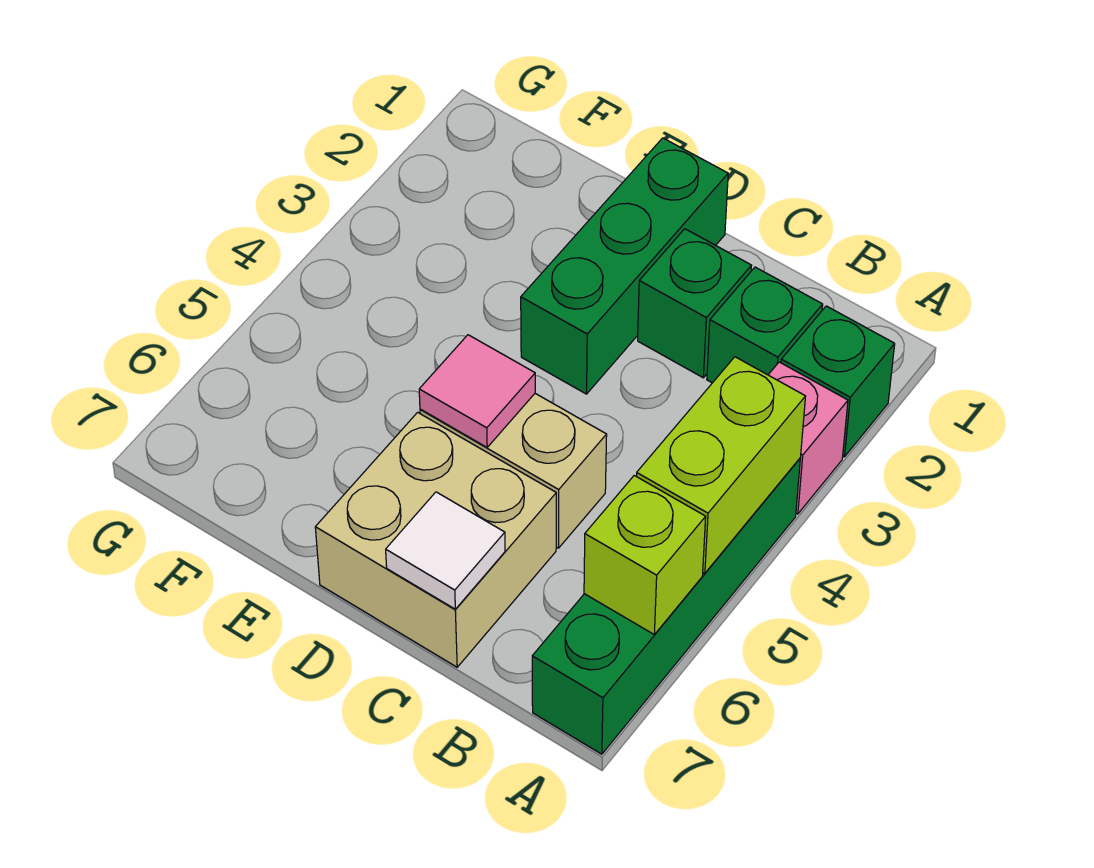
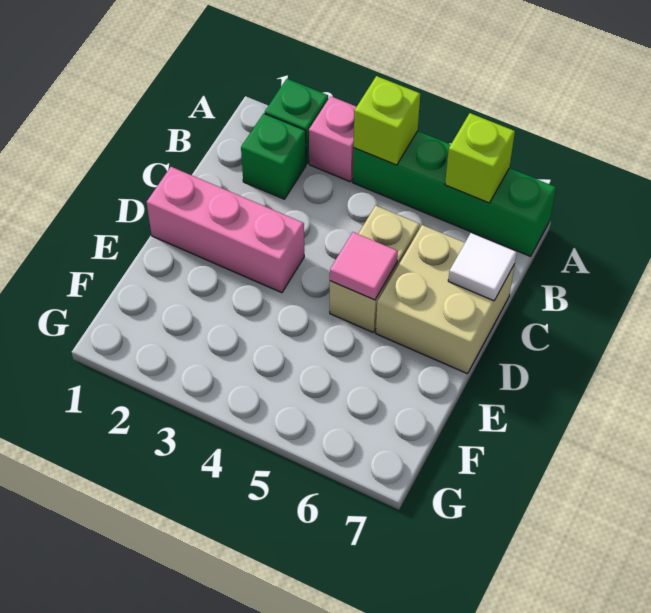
lime brick A4:A5 level 2 -> lime brick A4 level 2
green brick C2 level 1 -> none
green brick D1:D3 level 1 -> pink brick D1:D3 level 1

